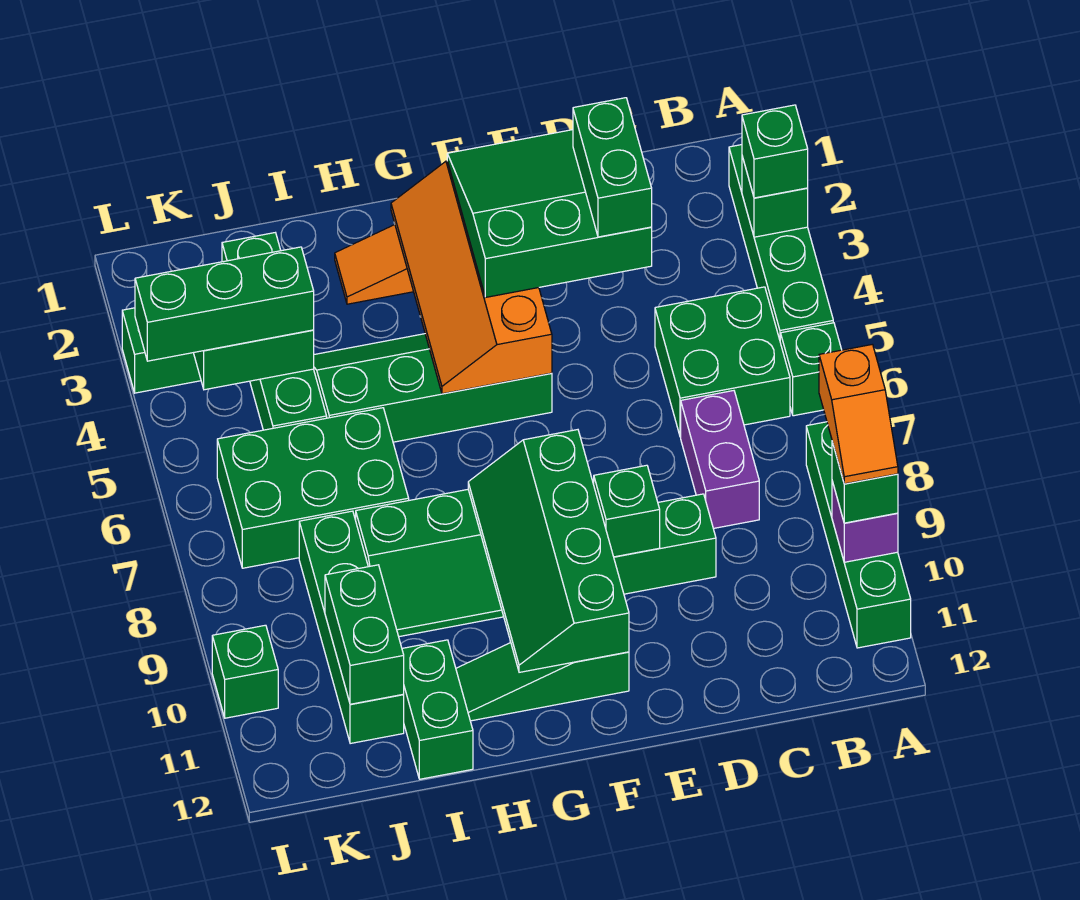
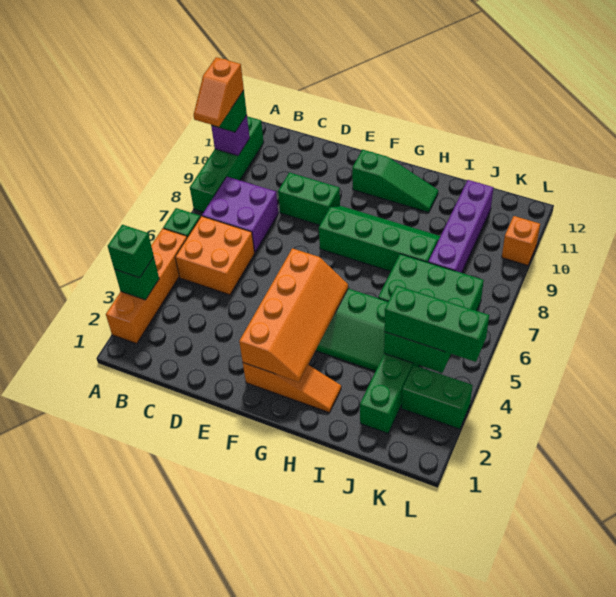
green brick A2:A5 level 1 -> orange brick A2:A5 level 1
orange slope A9:A10 level 4 top 9 -> orange slope A9:A10 level 4 top 10
green brick B5:C6 level 1 -> orange brick B5:C6 level 1
purple brick C7:C8 level 1 -> purple brick B7:C8 level 1
green slope D2:F4 level 3 top 4 -> none
green brick D3:D4 level 4 -> none
green brick E9 level 2 -> none
green slope F8:G11 level 2 top F -> none
green brick I11:I12 level 1 -> none
green brick J8:J11 level 1 -> purple brick J8:J11 level 1
green brick J10:J11 level 2 -> none
green brick L10 level 1 -> orange brick L10 level 1

